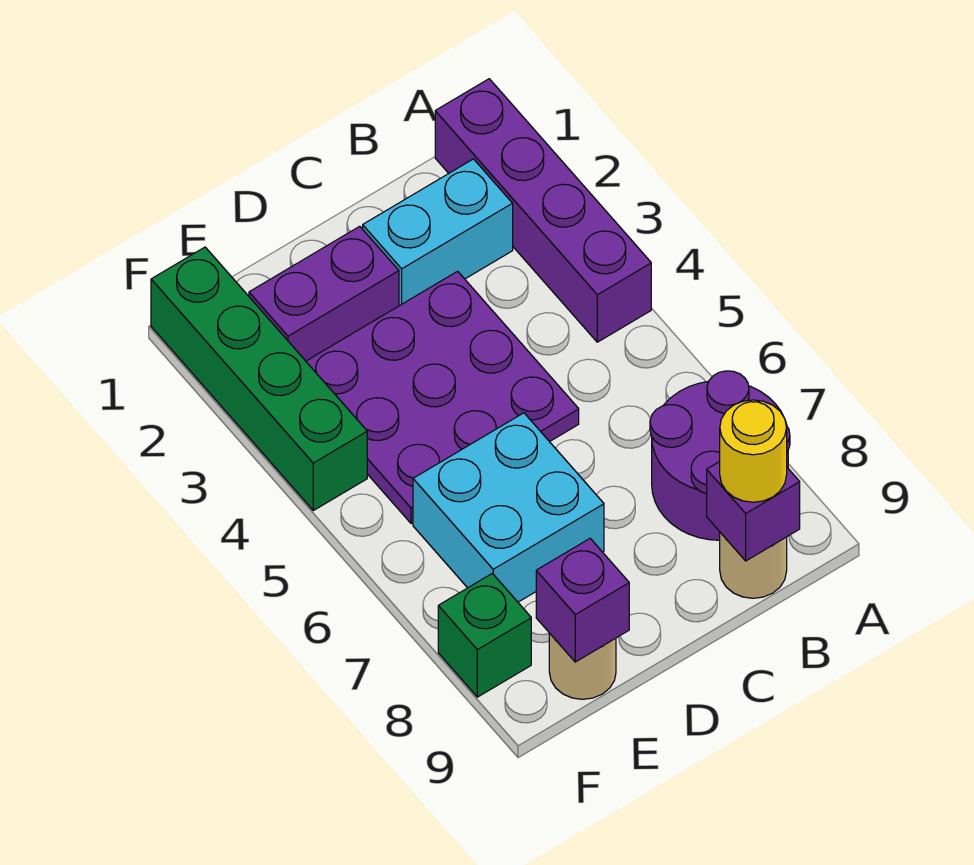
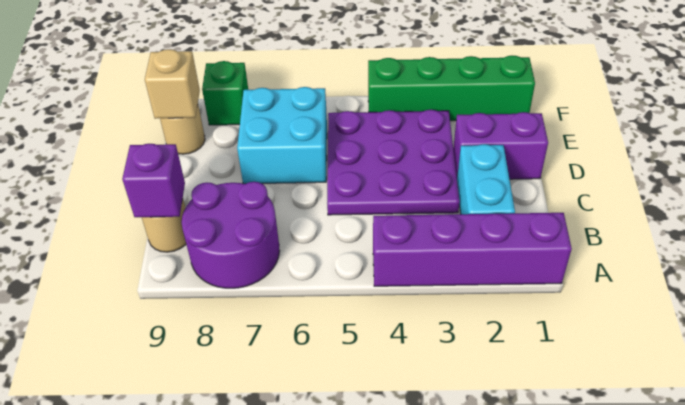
yellow round brick B9 level 3 -> none
purple brick D2:E2 level 1 -> purple brick D1:D2 level 1
purple brick E9 level 2 -> tan brick E9 level 2

